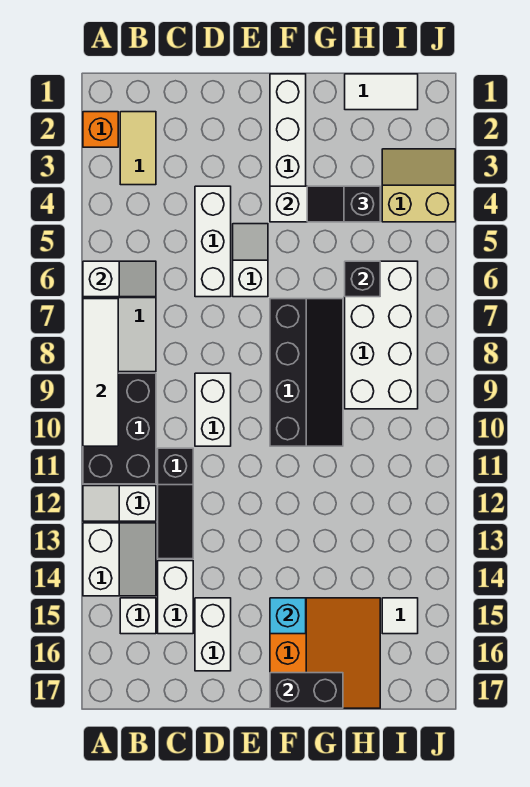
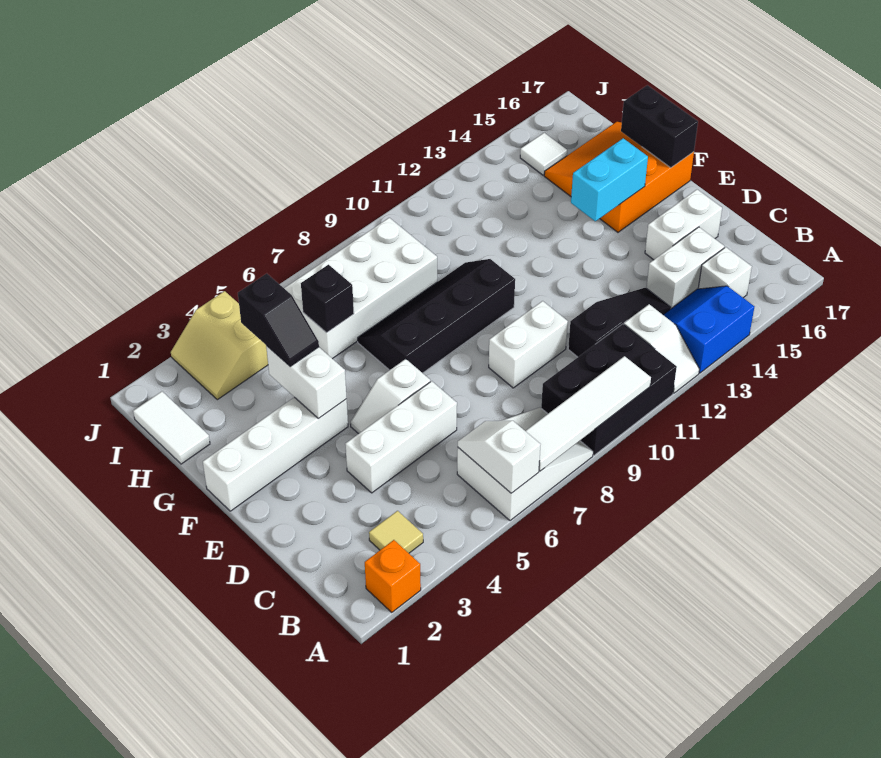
white slope A13:B14 level 1 top A -> blue slope A13:B14 level 1 top A
tan tile B2:B3 level 1 -> tan tile B3 level 1
cyan brick F15 level 2 -> cyan brick F14:F15 level 2

